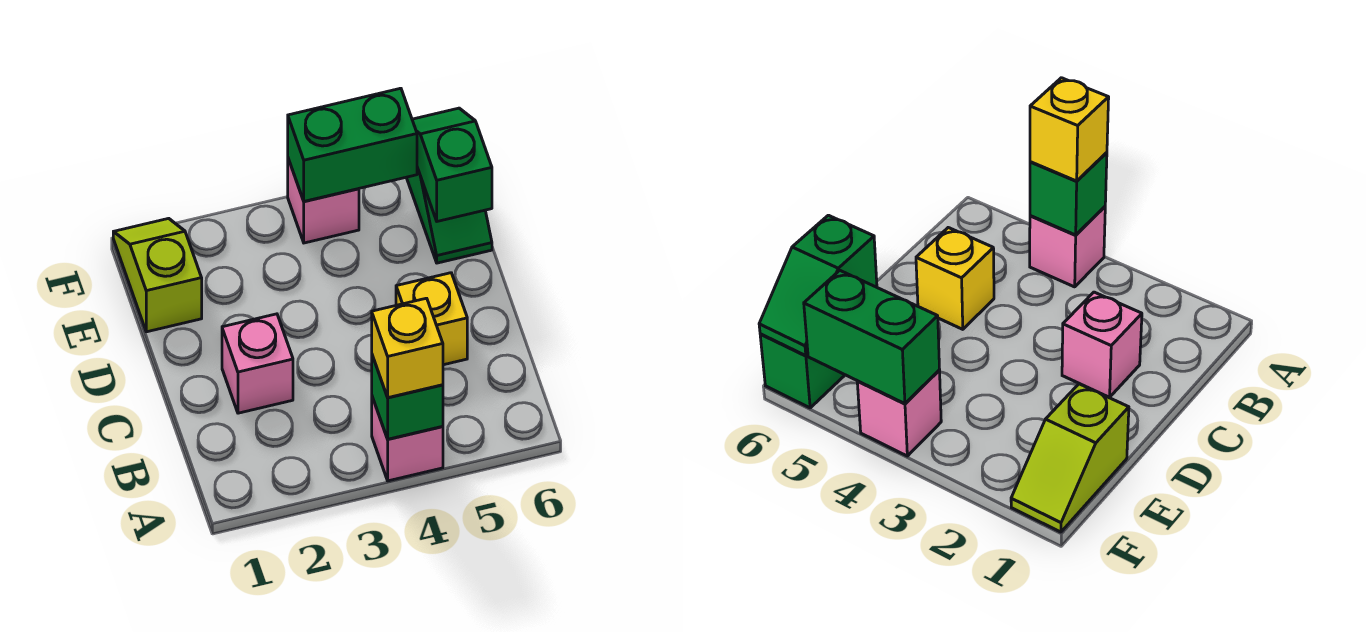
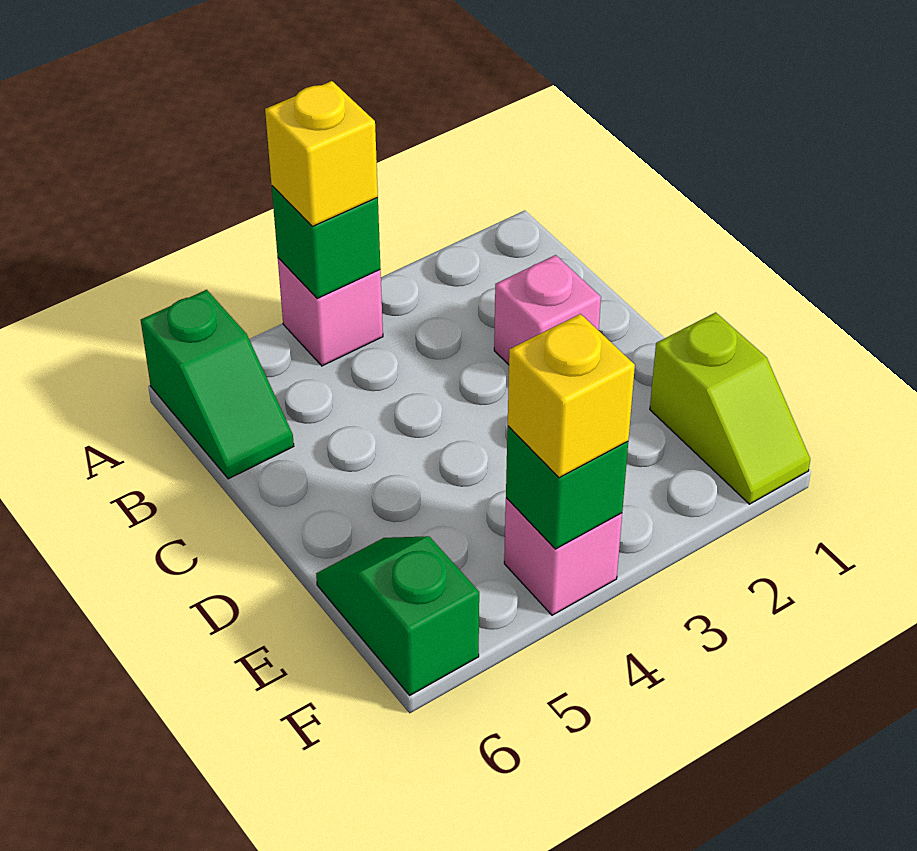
yellow brick C5 level 1 -> yellow brick F4 level 3
green slope E6:F6 level 2 top E -> green slope A6:B6 level 1 top A
green brick F4:F5 level 2 -> green brick F4 level 2

